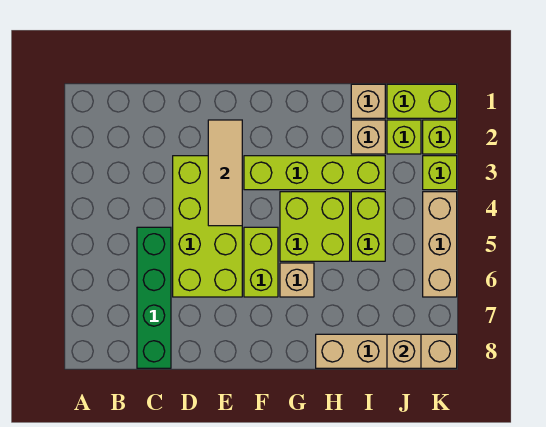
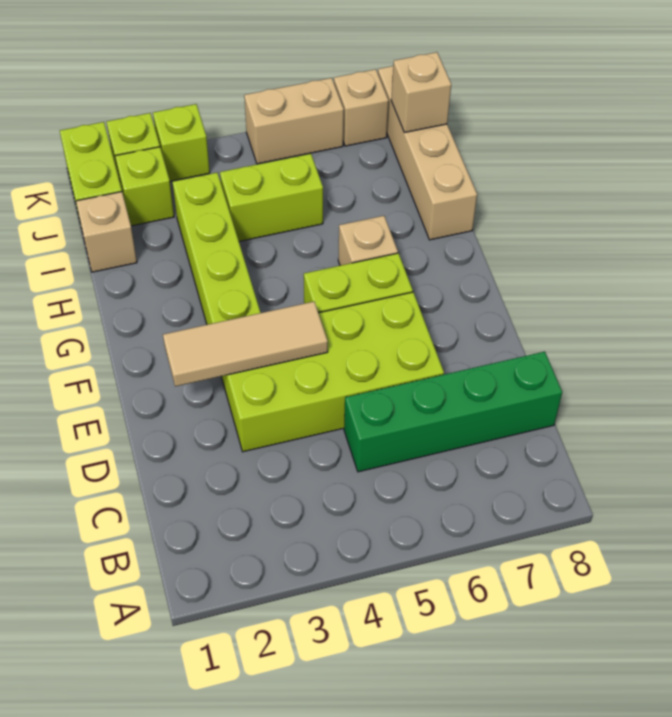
lime brick G4:H5 level 1 -> none
tan brick I2 level 1 -> tan brick K7 level 1
tan brick K4:K6 level 1 -> tan brick K5:K6 level 1

